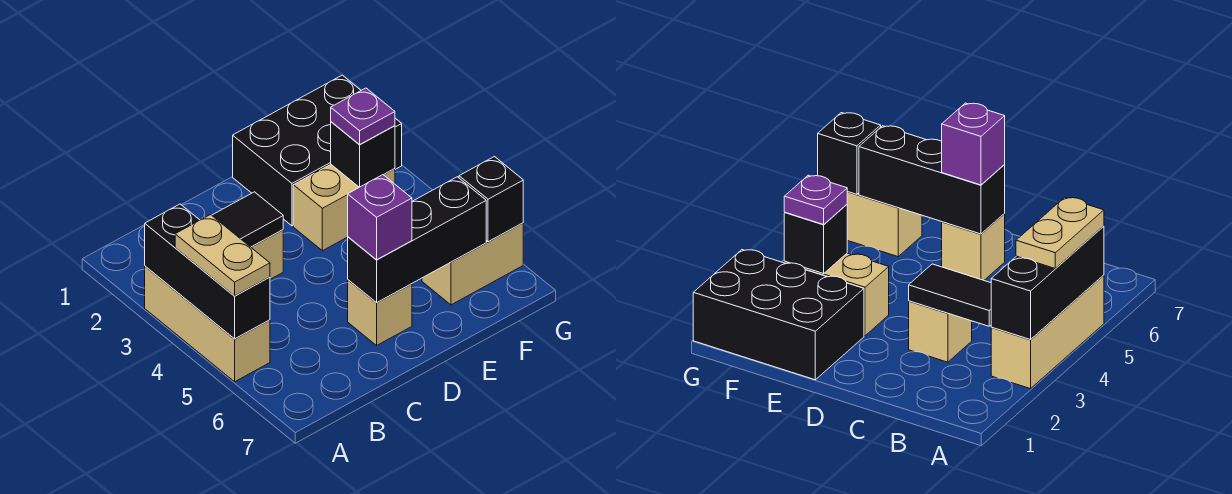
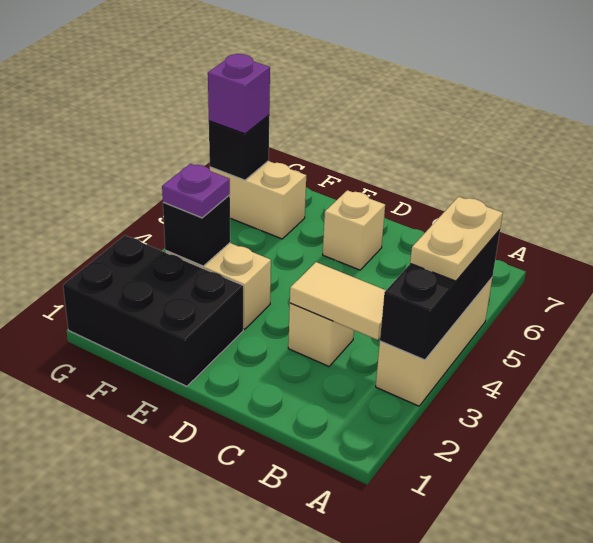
black tile B3:C3 level 2 -> tan tile B3:C3 level 2
black brick D6:F6 level 2 -> none
purple brick D6 level 3 -> purple brick G6 level 3

